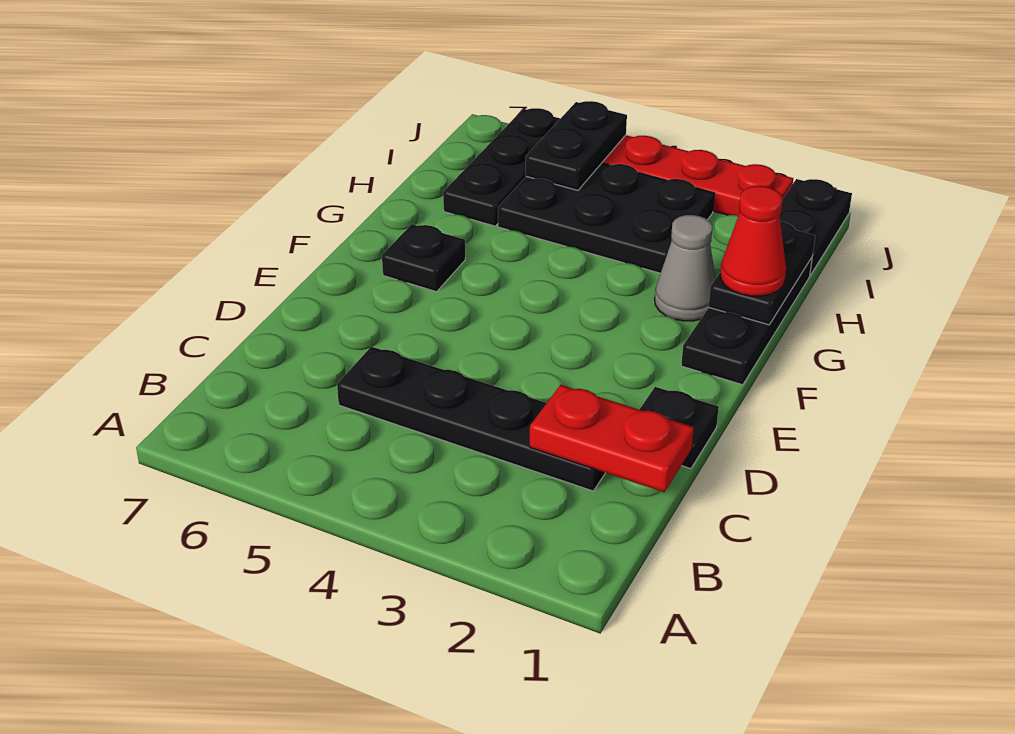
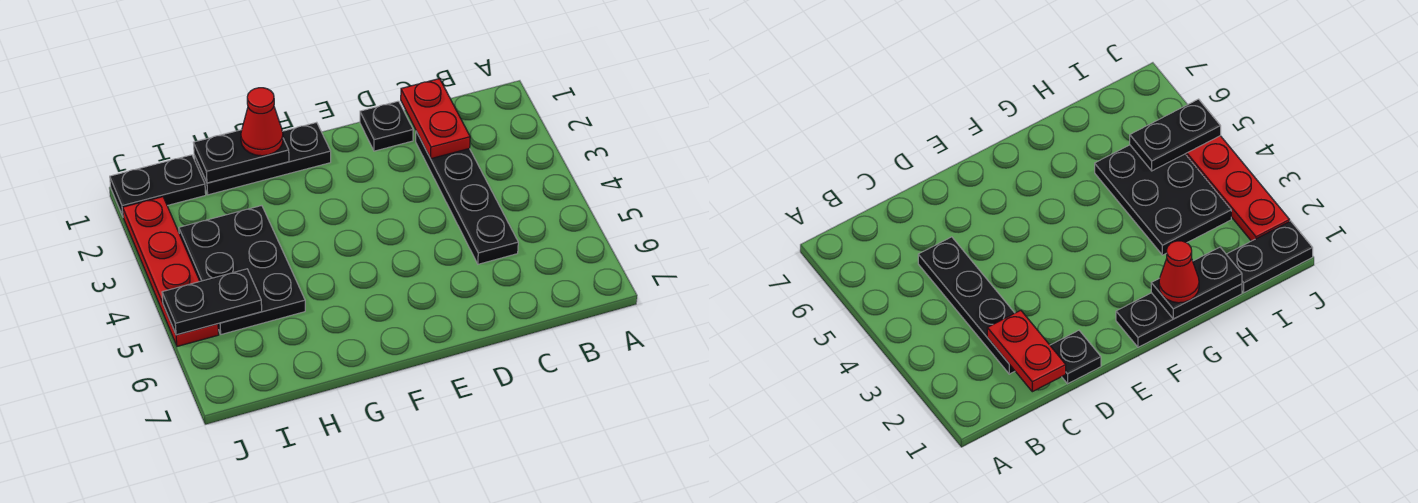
black plate F6 level 1 -> none
grey cone G2 level 1 -> none
black plate H6:J6 level 1 -> none

